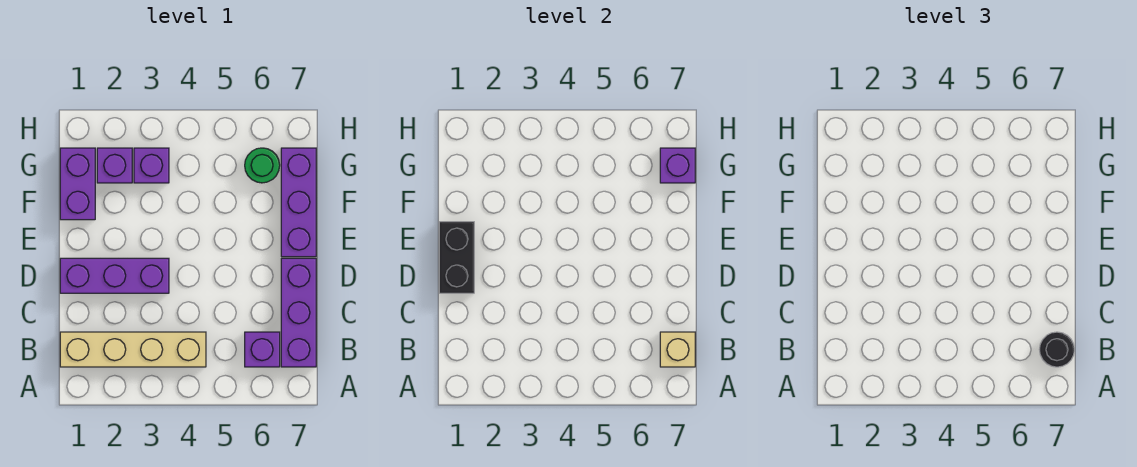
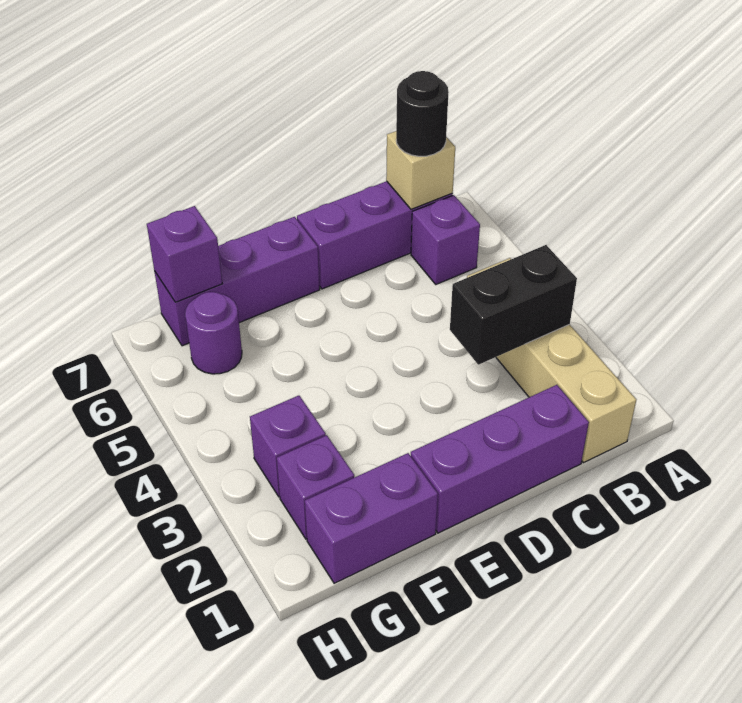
purple brick D1:D3 level 1 -> purple brick C1:E1 level 1
black brick D1:E1 level 2 -> black brick B3:C3 level 2
green round brick G6 level 1 -> purple round brick G6 level 1

